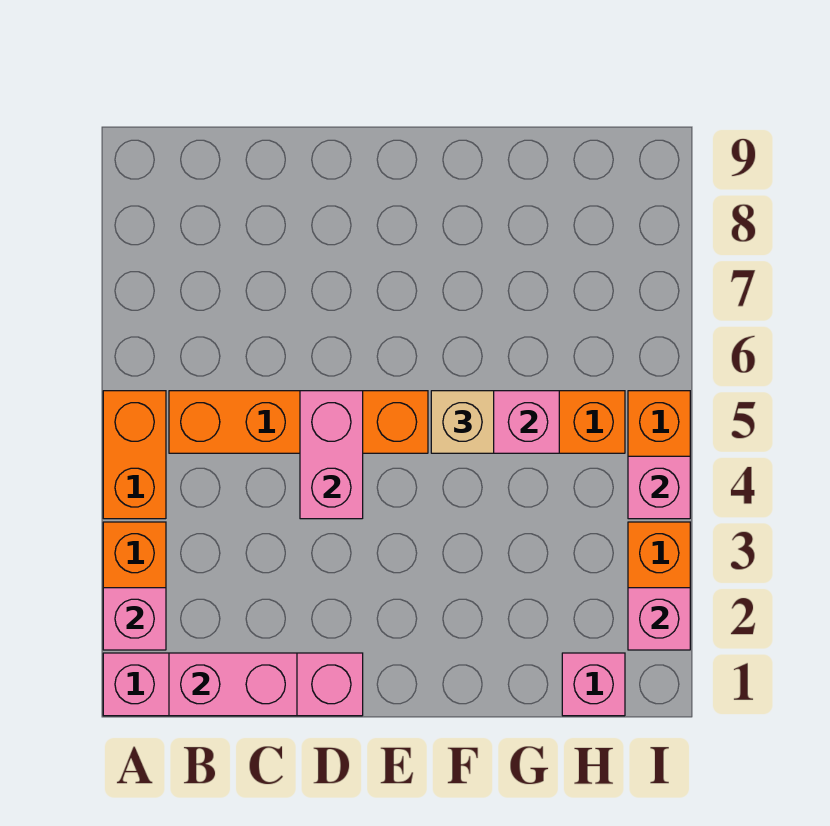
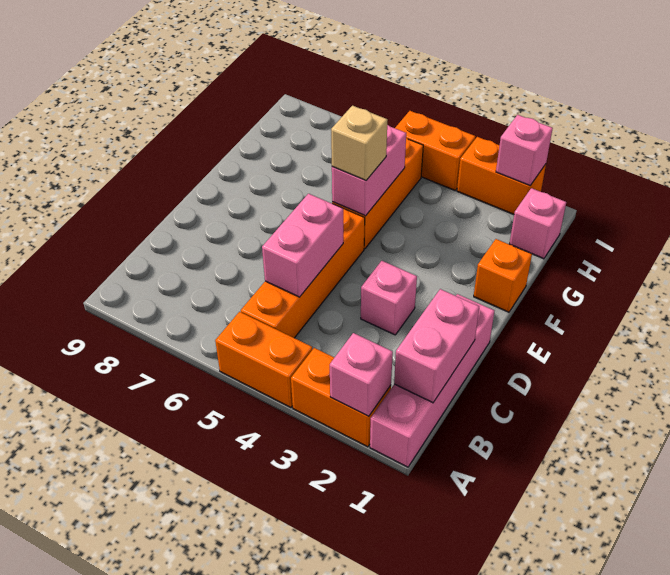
pink brick D4:D5 level 2 -> pink brick C5:D5 level 2
none -> orange brick F1 level 1
pink brick I4 level 2 -> pink brick D3 level 1

